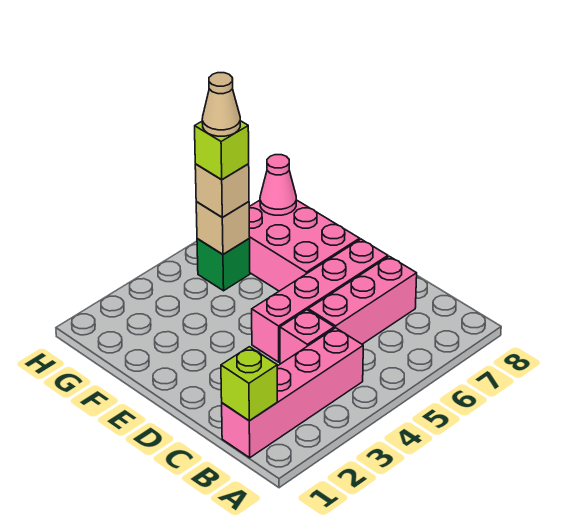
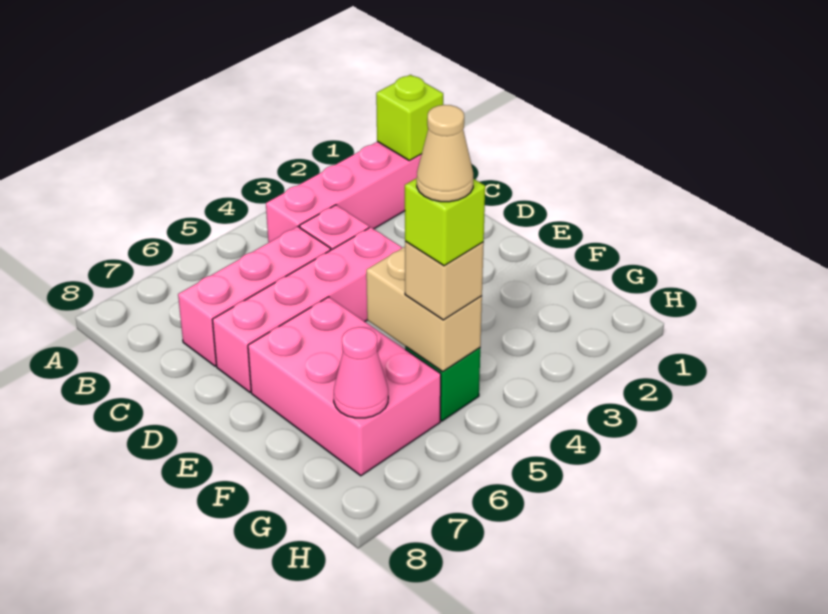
tan brick G5 level 2 -> tan brick F5:G5 level 2

